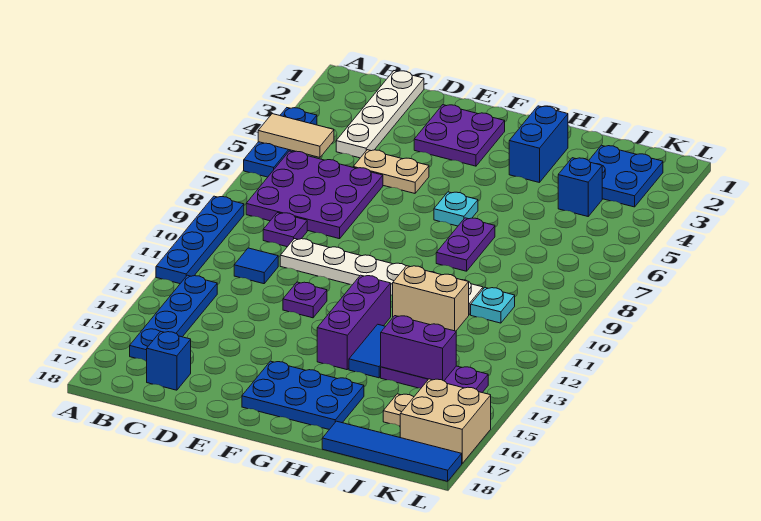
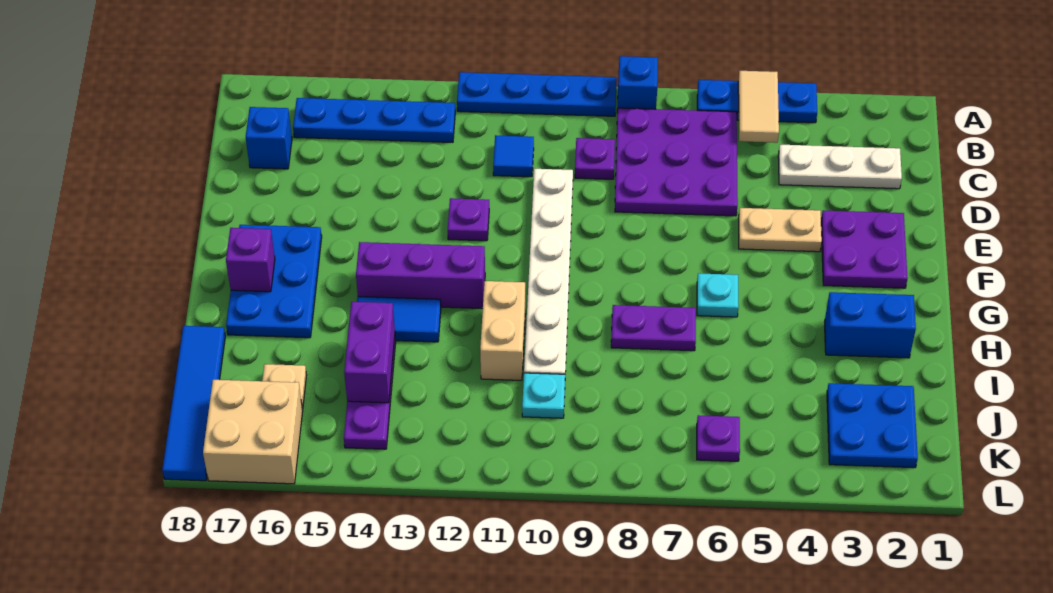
white plate C1:C4 level 1 -> white plate C2:C4 level 1
tan plate D5:E5 level 1 -> tan plate E4:E5 level 1
none -> purple brick G17 level 2
blue brick J4 level 1 -> blue brick A8 level 1
none -> purple plate K6 level 1

